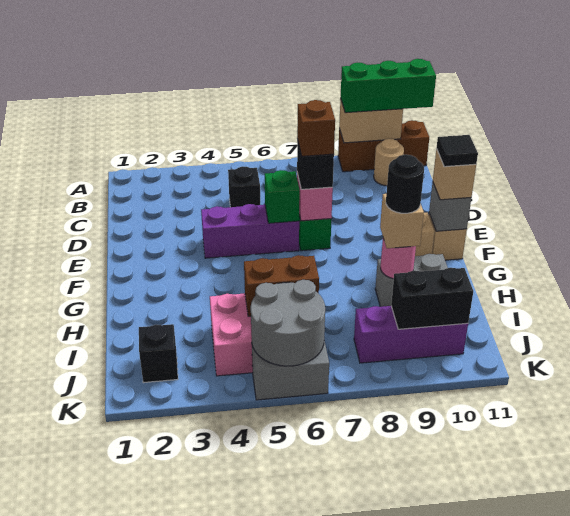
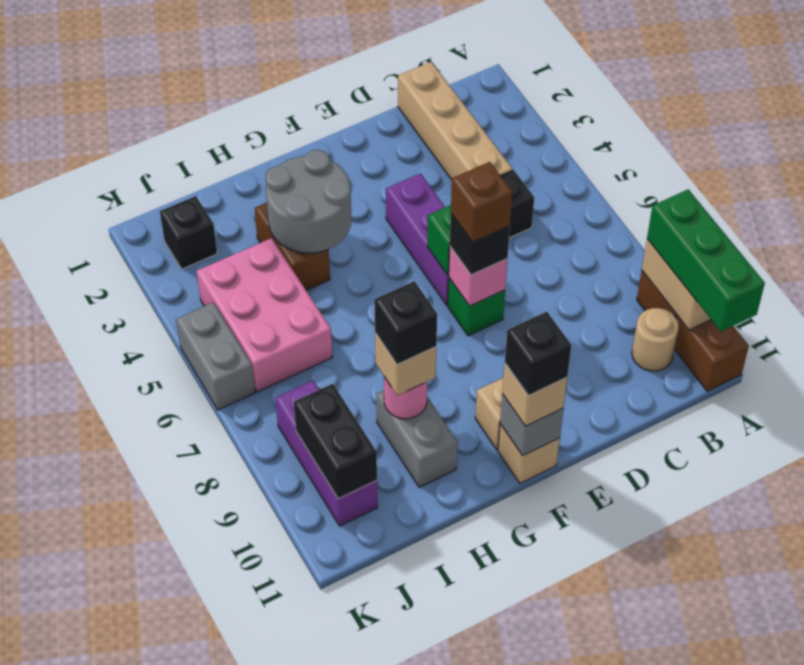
none -> tan brick C1:C4 level 1
black tile F11 level 4 -> black brick F11 level 4
black round brick H9 level 4 -> black brick H9 level 4
brown brick I5:I6 level 2 -> brown brick H3:H4 level 1
grey round brick J5:K6 level 2 -> grey round brick G3:H4 level 2

